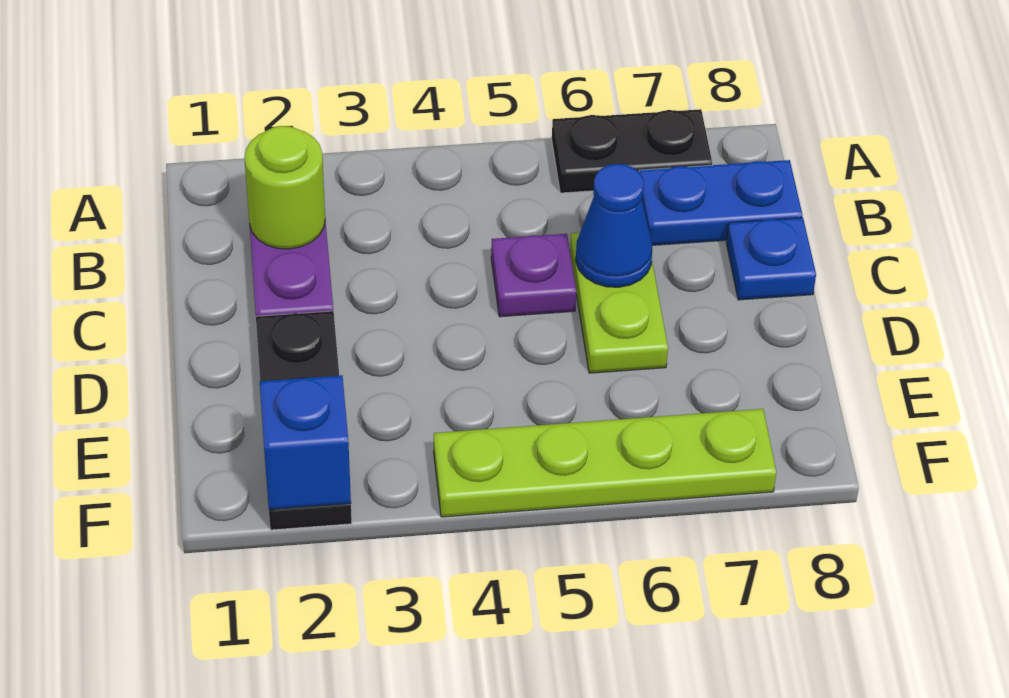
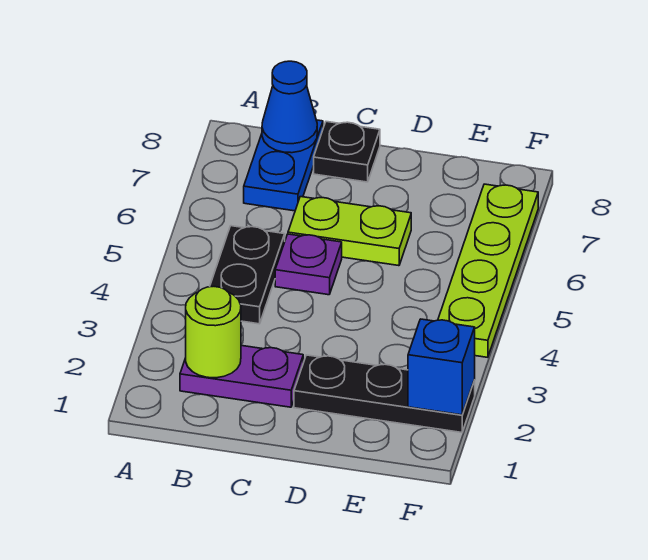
black plate A6:A7 level 1 -> black plate B4:B5 level 1
blue cone C6 level 2 -> blue cone B8 level 2
blue plate C8 level 1 -> black plate C8 level 1

